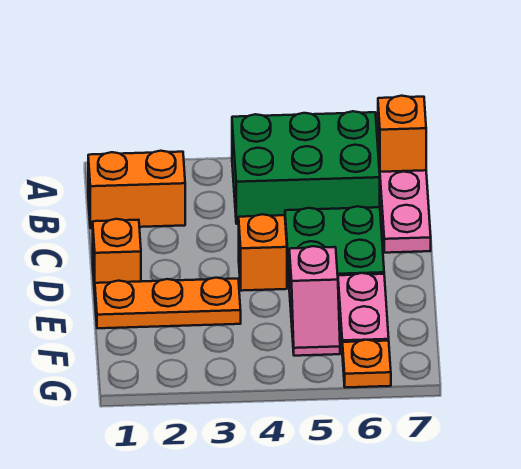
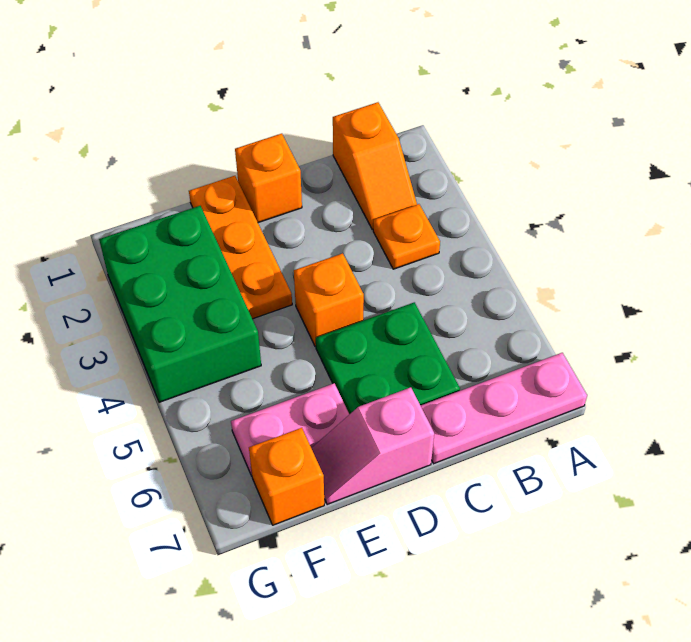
green brick A4:B6 level 1 -> green brick F2:G4 level 1
orange brick A7 level 2 -> orange brick F7 level 1
orange brick B1:B2 level 1 -> orange slope B1:B2 level 1 top 1
pink slope E5:F5 level 1 top E -> pink slope D7:E7 level 1 top D
orange plate G6 level 1 -> orange plate B3 level 1

